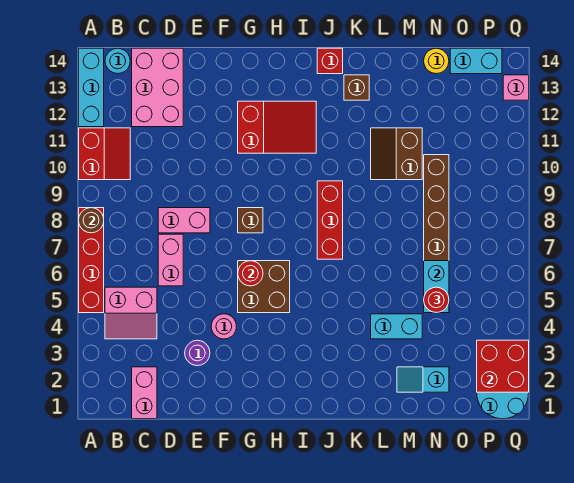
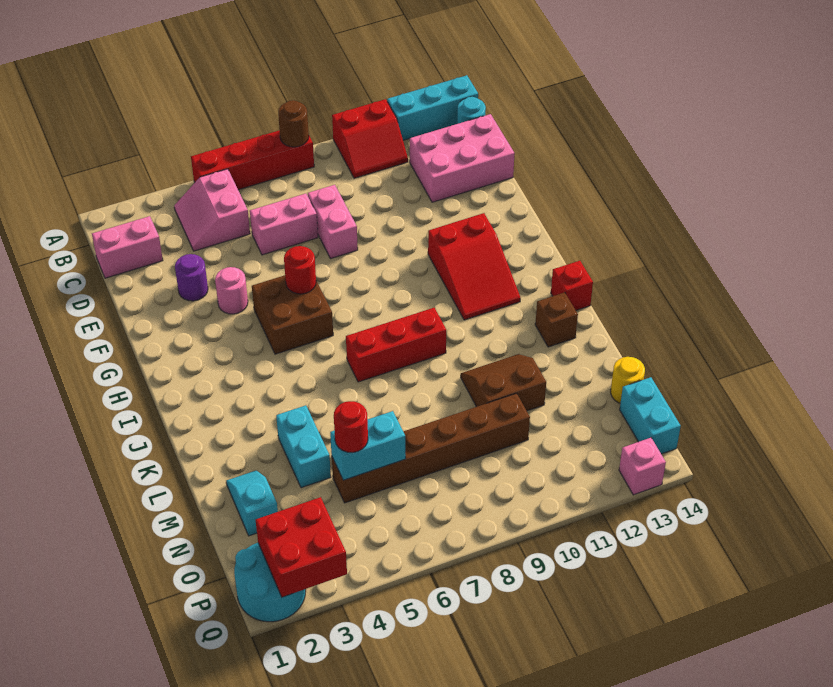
brown brick G8 level 1 -> none

